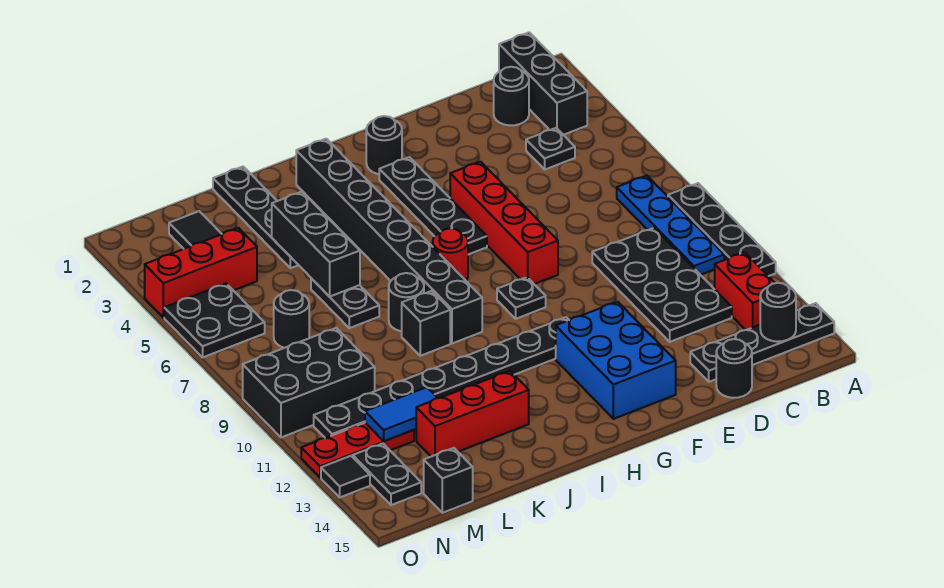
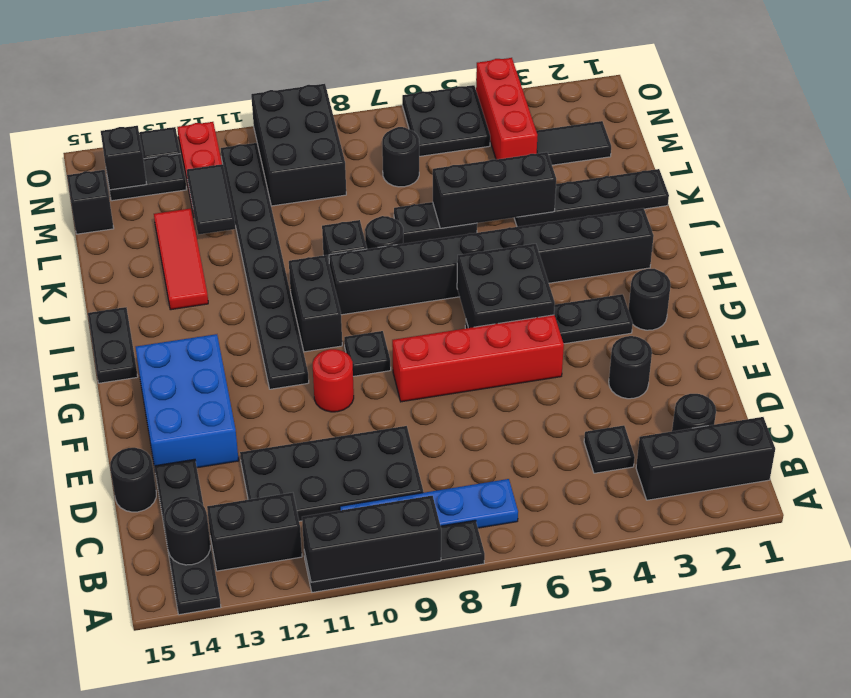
none -> black brick A9:A11 level 2
red brick B12:B13 level 1 -> black brick B12:B13 level 1
none -> black round brick E3 level 1
blue brick F12:G14 level 1 -> blue brick E13:G14 level 1
none -> black brick G5:H6 level 2
red round brick H7 level 1 -> red round brick F10 level 1
none -> black brick H10:I10 level 1
none -> black plate H15:I15 level 1
red brick J13:L13 level 1 -> red tile J13:L13 level 1
blue tile L12:M12 level 2 -> black tile L12:M12 level 2
none -> black brick N14 level 2

